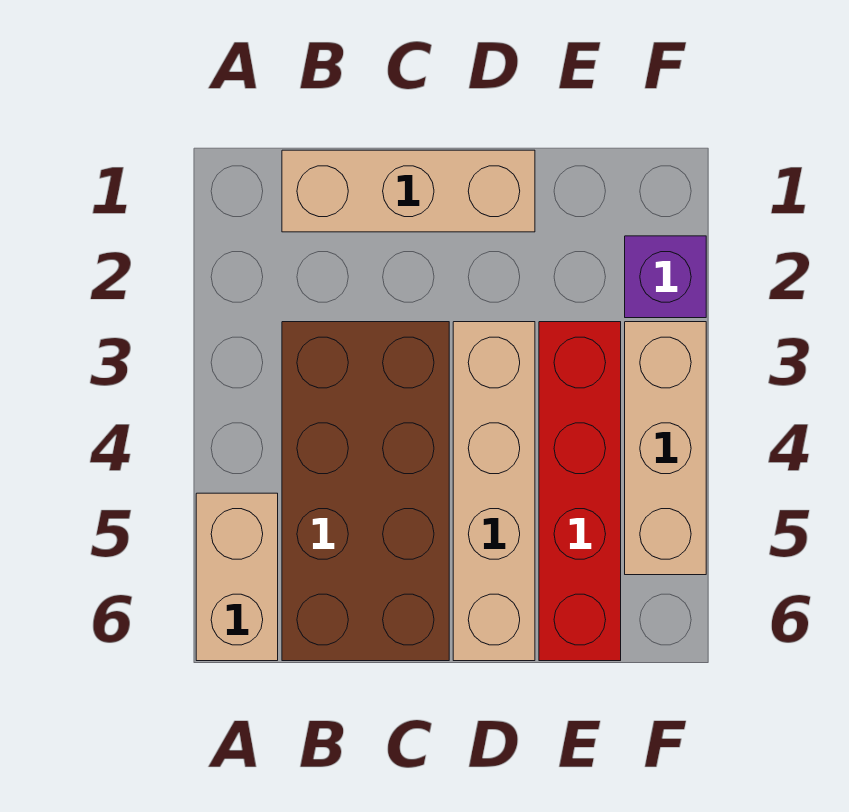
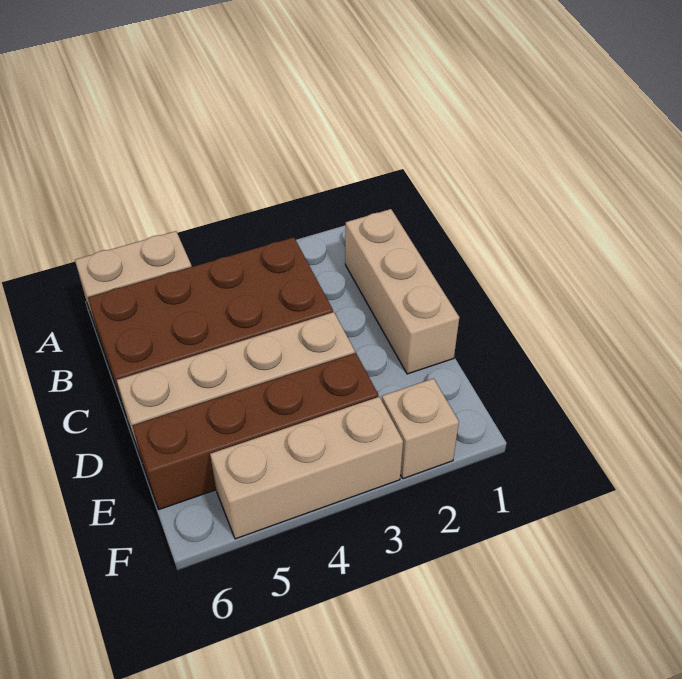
red brick E3:E6 level 1 -> brown brick E3:E6 level 1
purple brick F2 level 1 -> tan brick F2 level 1

